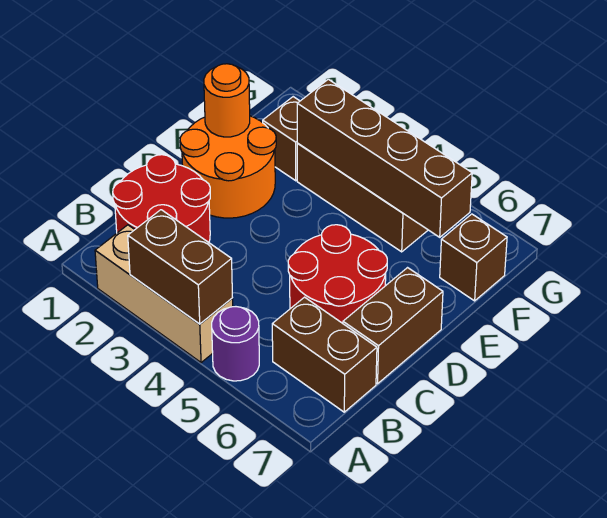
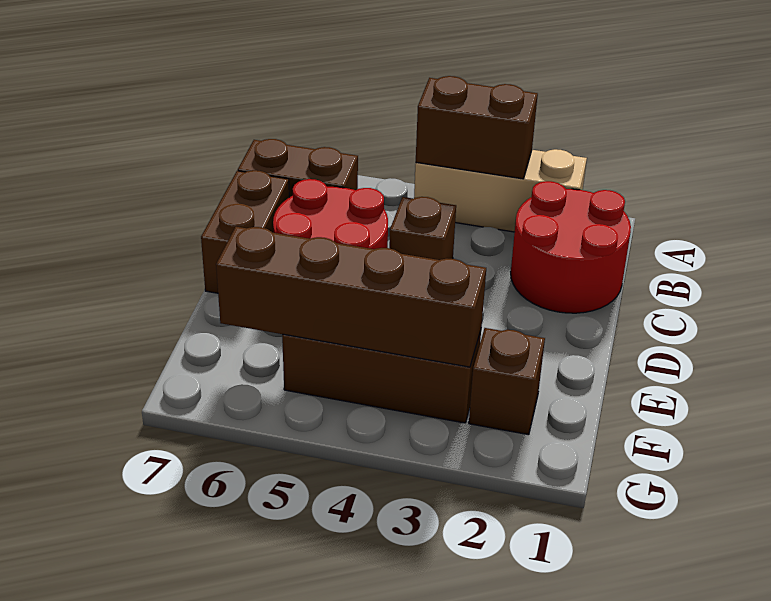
purple round brick A5 level 1 -> none
orange round brick D1:E2 level 1 -> none
orange round brick E1 level 2 -> none
brown brick F7 level 1 -> brown brick C4 level 1

